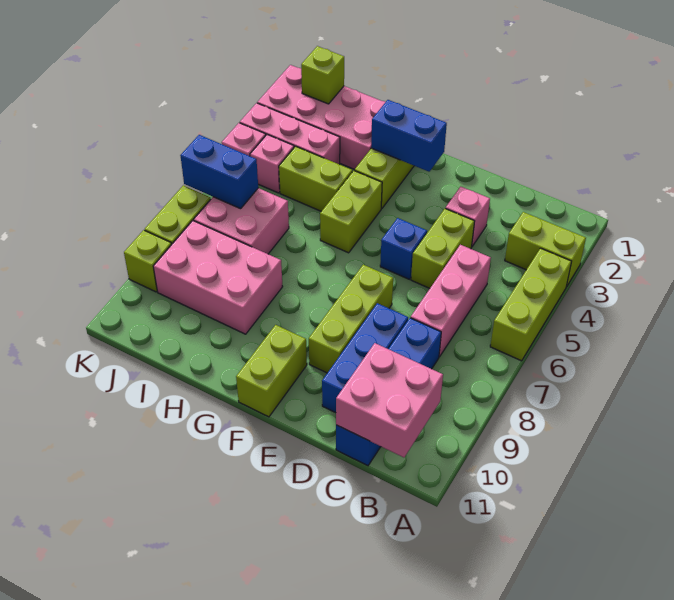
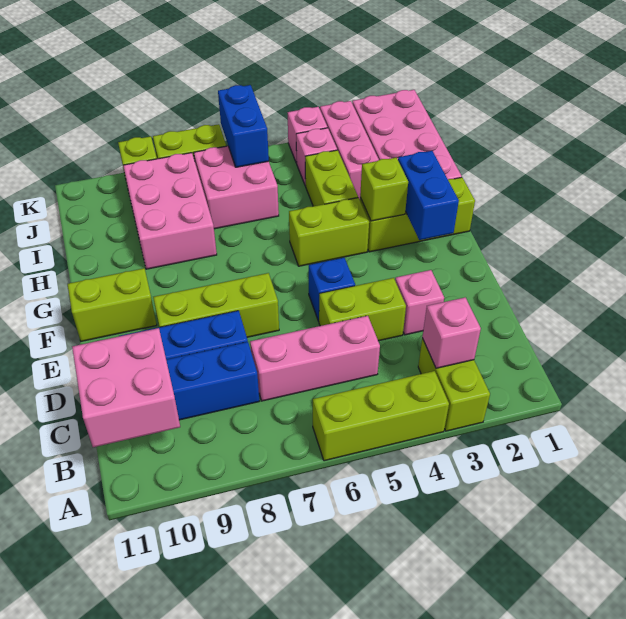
none -> pink brick B3 level 2
lime brick J1 level 2 -> lime brick G3 level 2

